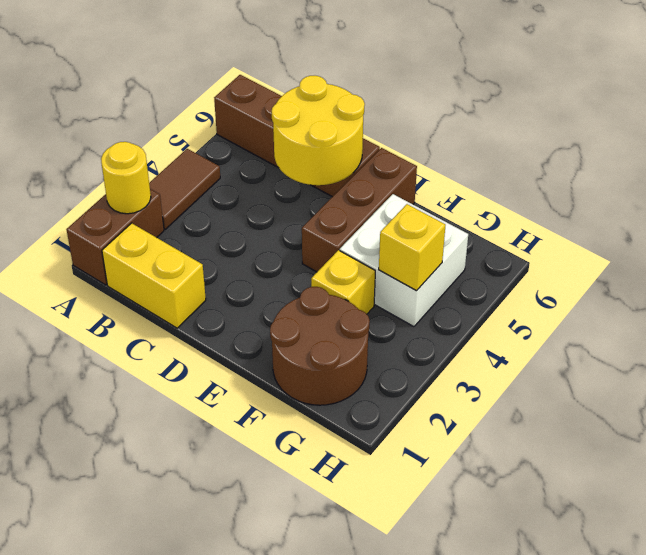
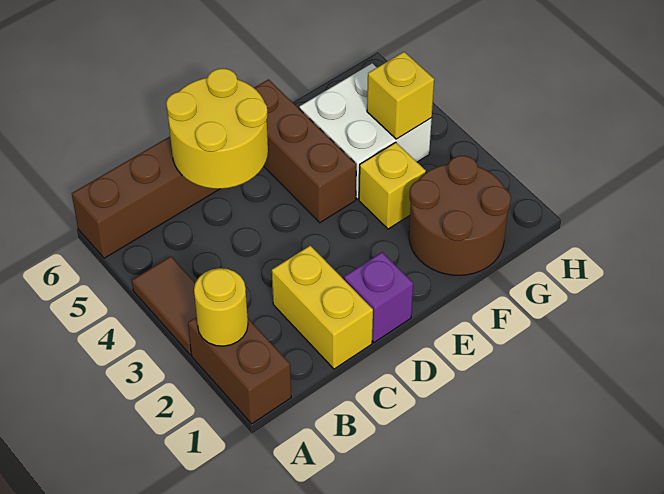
yellow brick B1:C1 level 1 -> yellow brick C1:C2 level 1
none -> purple brick D1 level 1

